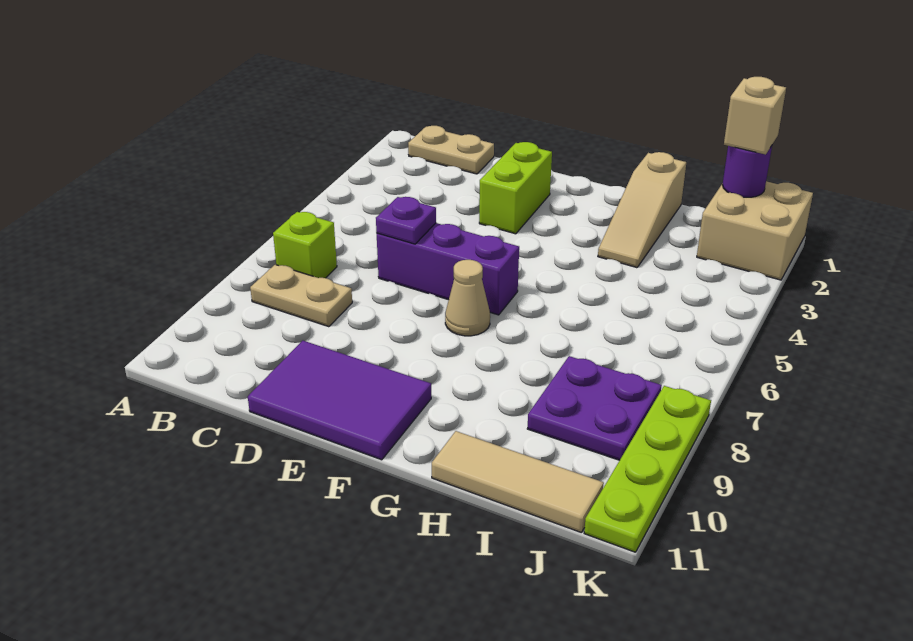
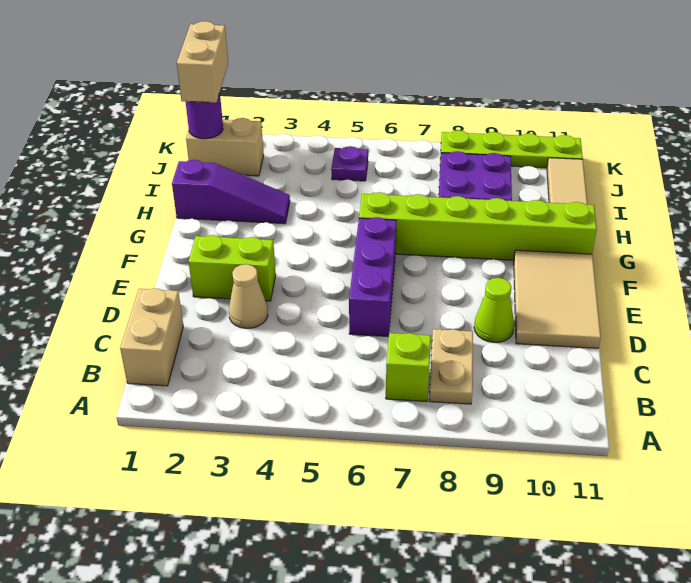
tan plate B1:C1 level 1 -> tan brick B1:C1 level 1
purple plate D6 level 2 -> purple plate J5 level 1
none -> lime cone D9 level 1
purple tile D10:F11 level 1 -> tan tile D10:F11 level 1
tan cone F7 level 1 -> tan cone D3 level 1
none -> lime brick G6:G11 level 1
tan slope H1:H3 level 1 top 1 -> purple slope H1:H3 level 1 top 1
tan brick J1:K2 level 1 -> tan brick J1:J2 level 1
tan brick J1 level 3 -> tan brick J1:K1 level 3

